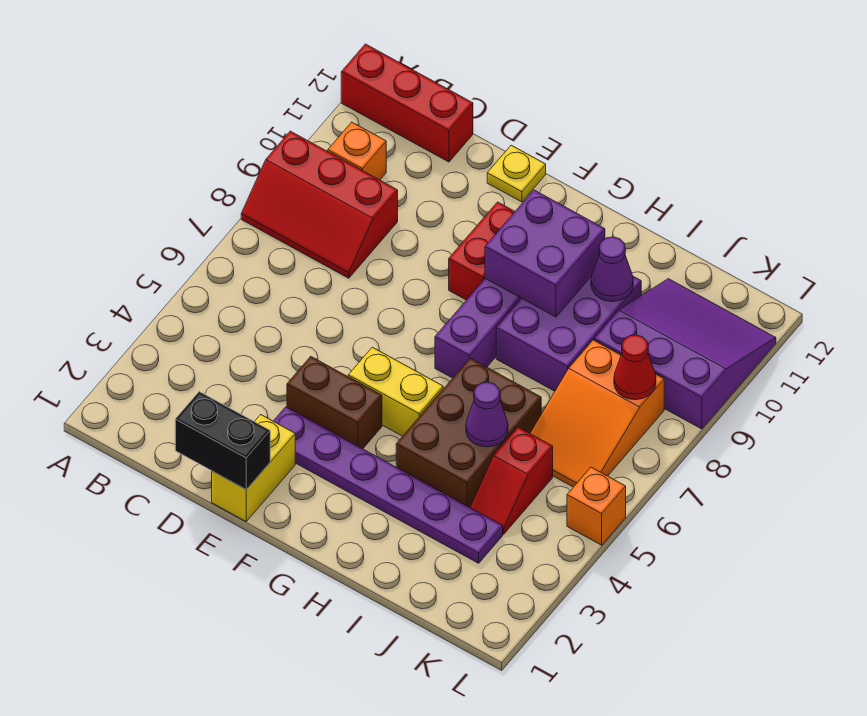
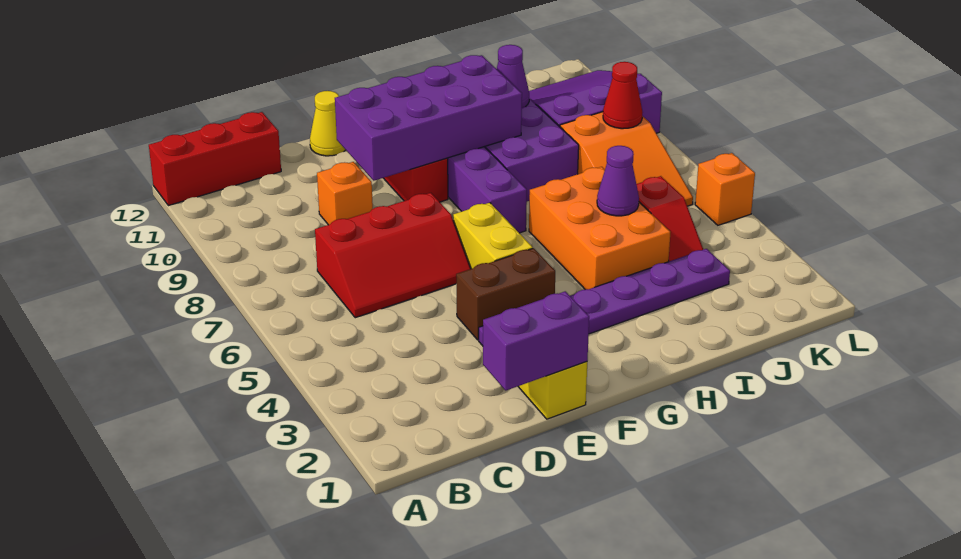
red slope A8:C9 level 1 top 9 -> red slope C6:E7 level 1 top 7
orange brick B10 level 1 -> orange brick D9 level 1
black brick D1:E1 level 2 -> purple brick D1:E1 level 2
yellow plate E12 level 1 -> yellow cone E12 level 1
yellow brick F5:G5 level 1 -> yellow brick F5:F6 level 1
purple brick G9:H10 level 2 -> purple brick E9:H10 level 2
brown brick H4:I6 level 1 -> orange brick H4:I6 level 1

